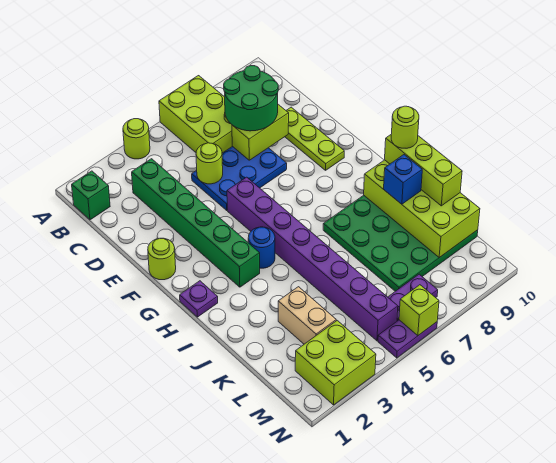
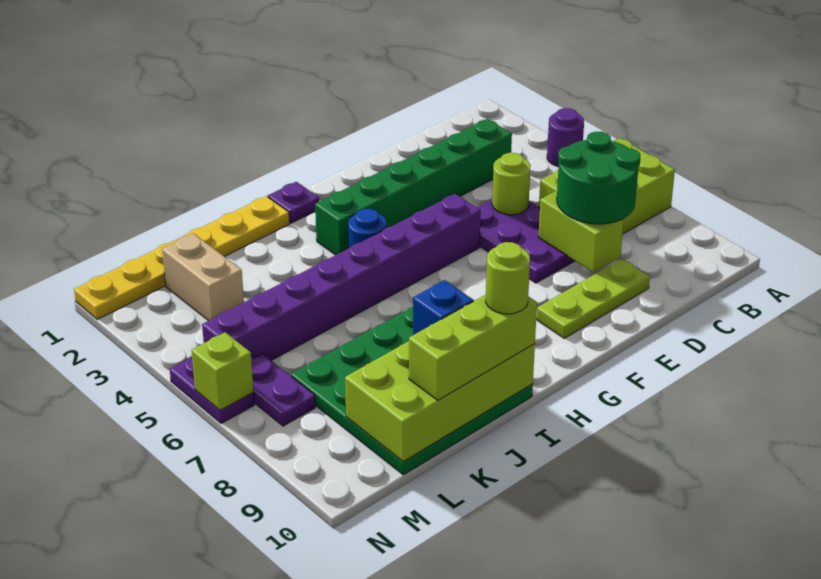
lime round brick A4 level 1 -> purple round brick A4 level 1
green brick B1 level 1 -> none
blue plate D5:E7 level 1 -> purple plate D5:E7 level 1
lime round brick F1 level 1 -> none
none -> yellow plate I1:N1 level 1
tan brick K3:L3 level 1 -> tan brick L2:L3 level 1
lime brick M2:N3 level 1 -> none

